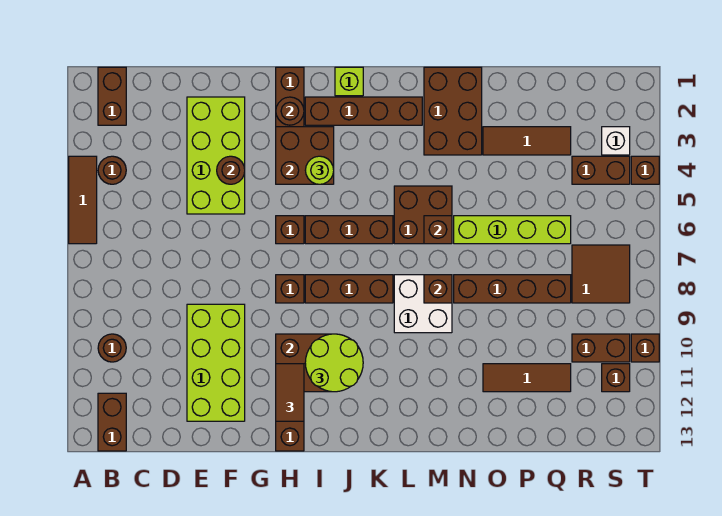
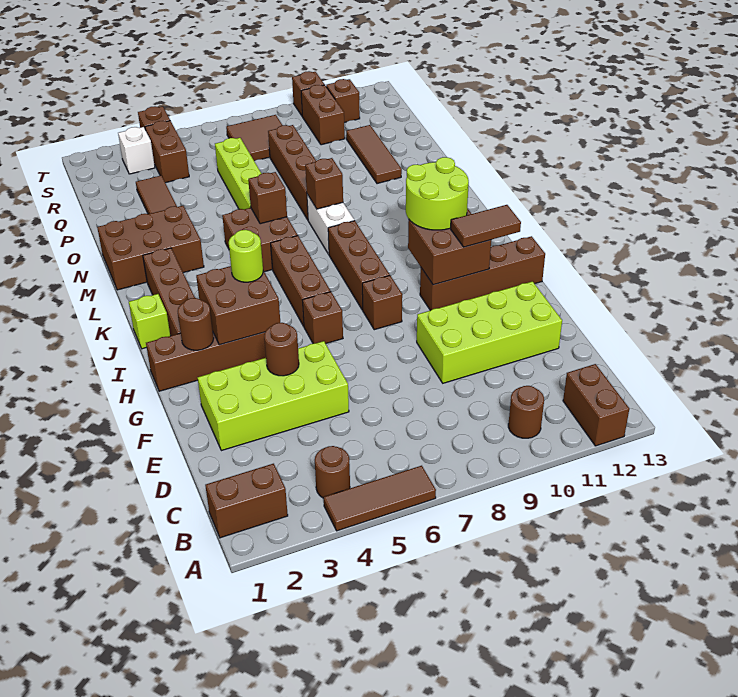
brown brick B12:B13 level 1 -> brown brick A12:B12 level 1
white brick L8:M9 level 1 -> white brick L8:M8 level 1

